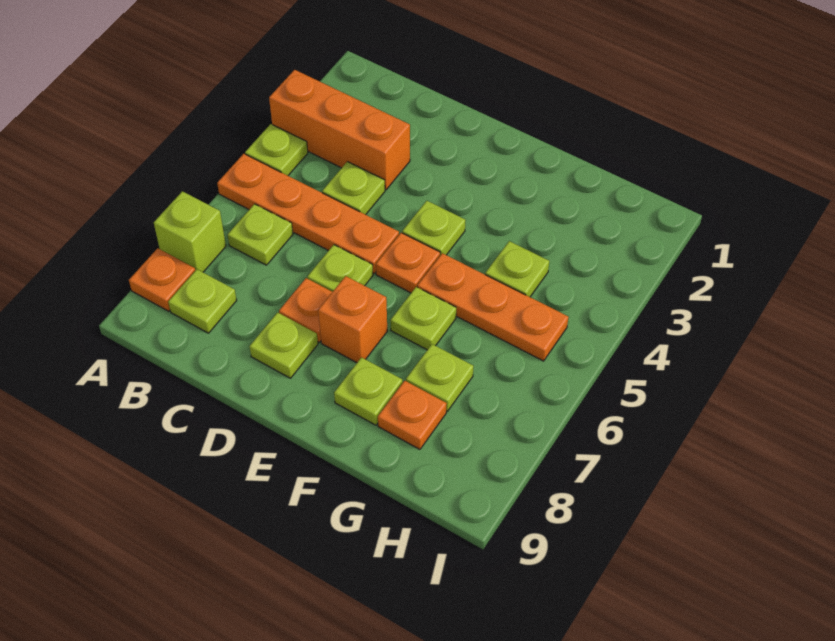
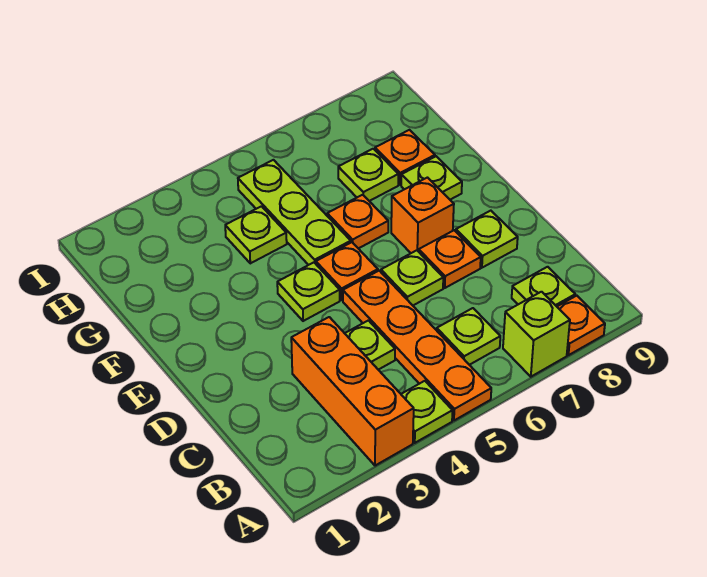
orange plate F5:H5 level 1 -> lime plate F5:H5 level 1
lime plate F6 level 1 -> orange plate F6 level 1

